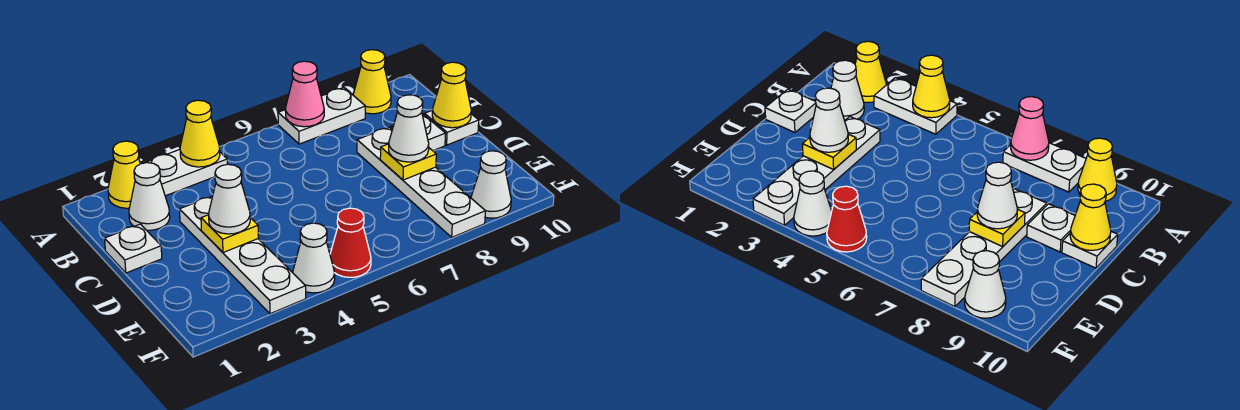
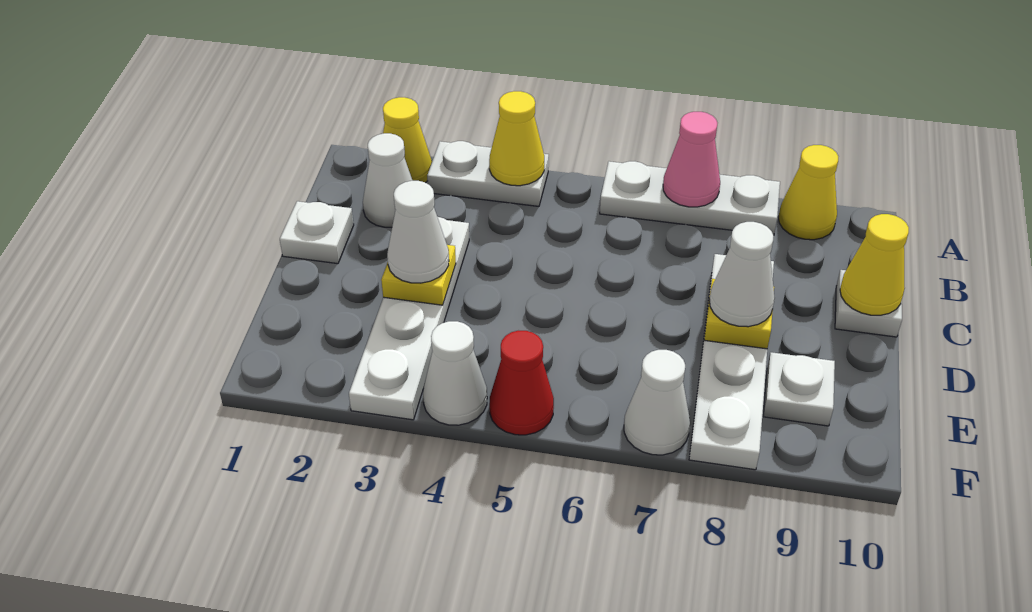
white plate A7:A8 level 1 -> white plate A6:A8 level 1
white plate C9 level 1 -> white plate E9 level 1
white cone F9 level 1 -> white cone F7 level 1

